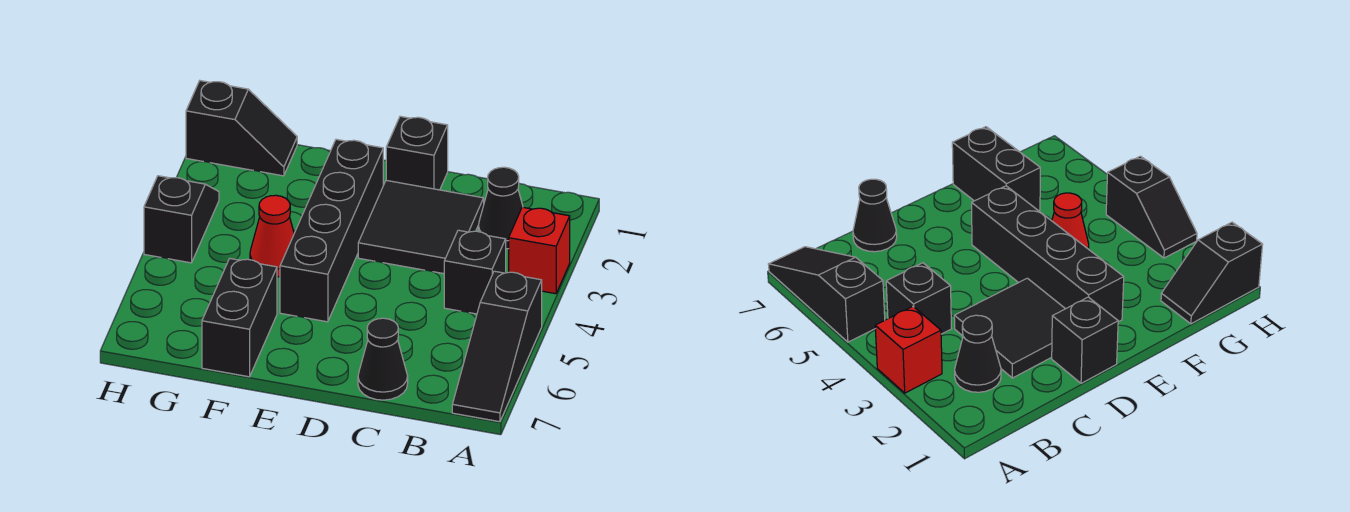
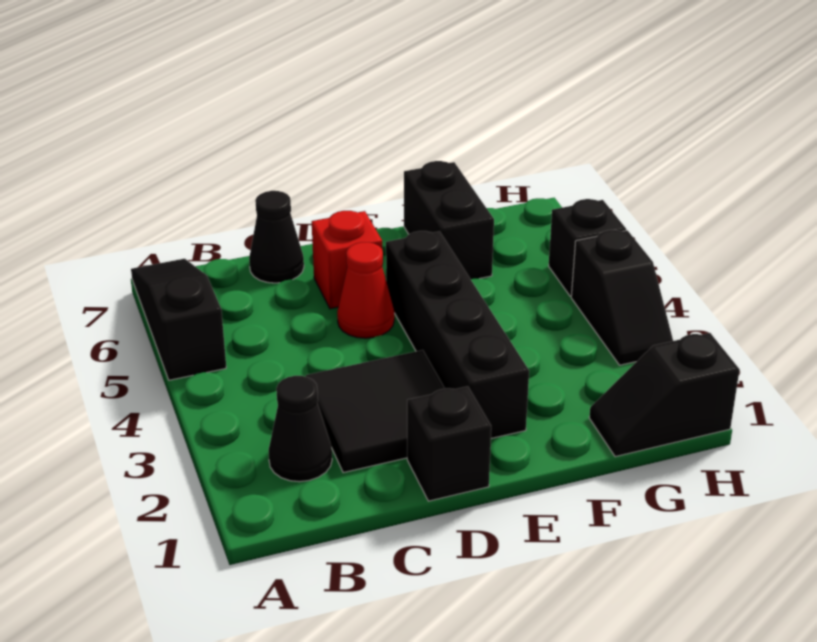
red brick A3 level 1 -> red brick D6 level 1
black brick B4 level 1 -> black brick H5 level 1
red cone F4 level 1 -> red cone D5 level 1

